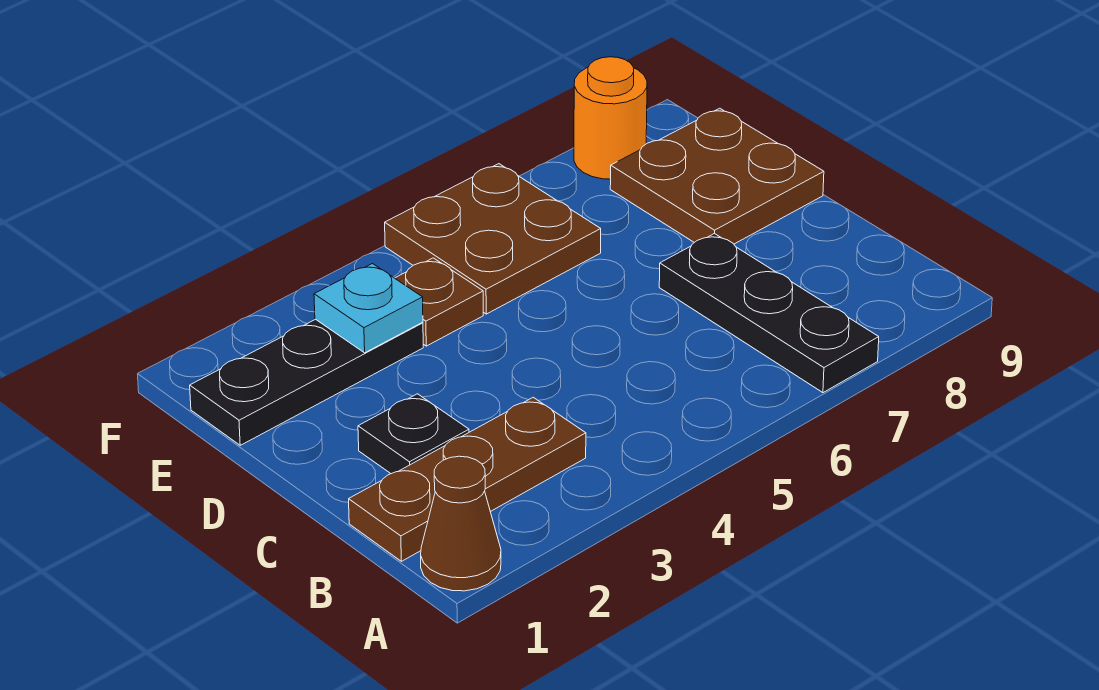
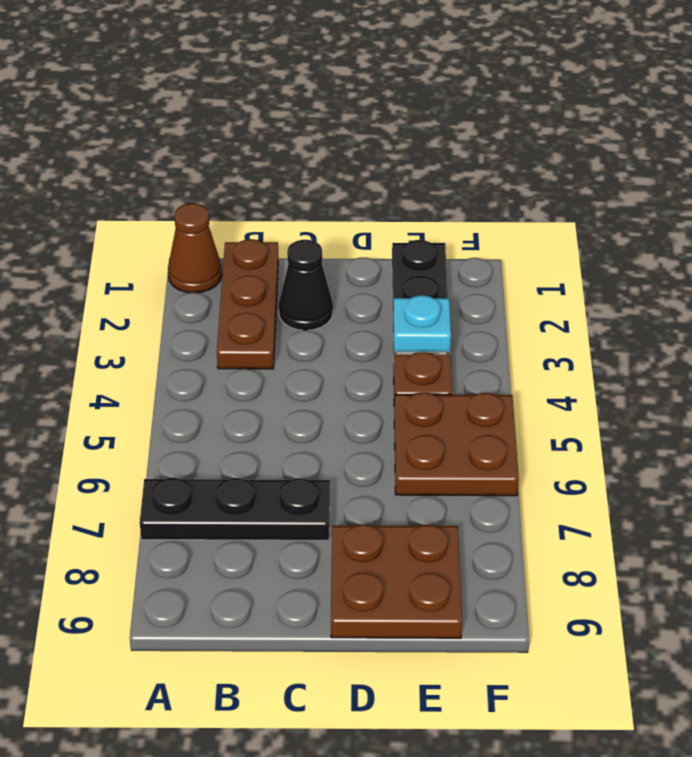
black plate C2 level 1 -> black cone C2 level 1
orange round brick F8 level 1 -> none

